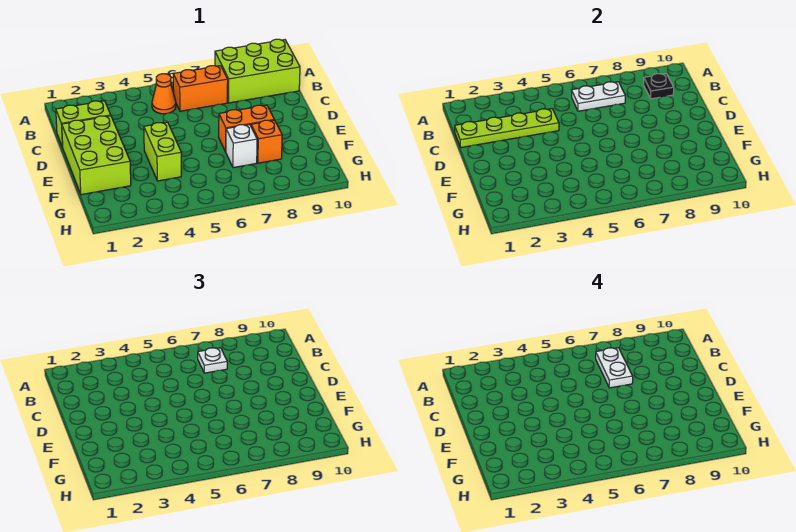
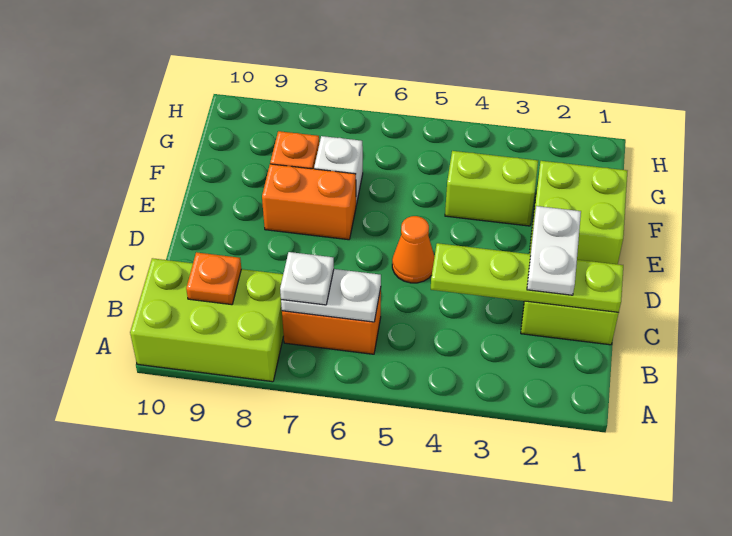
orange cone B5 level 1 -> orange cone D5 level 1
white plate B7:C7 level 4 -> white plate C2:D2 level 3
black plate B9 level 2 -> orange plate B9 level 2
lime brick D1:F2 level 1 -> lime brick E1:F2 level 1
lime brick E4:F4 level 1 -> lime brick F3:F4 level 1

